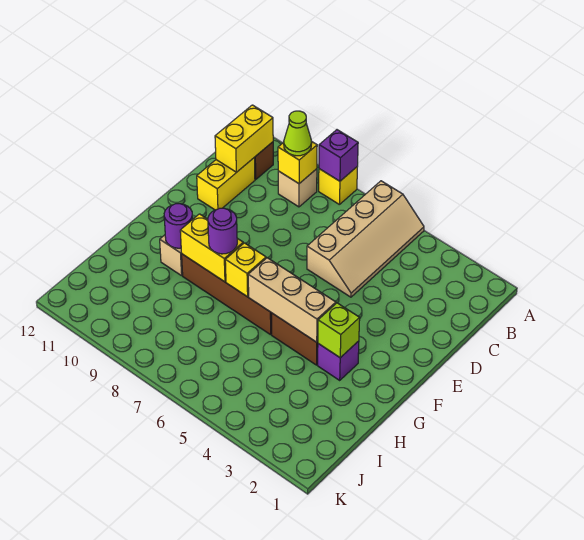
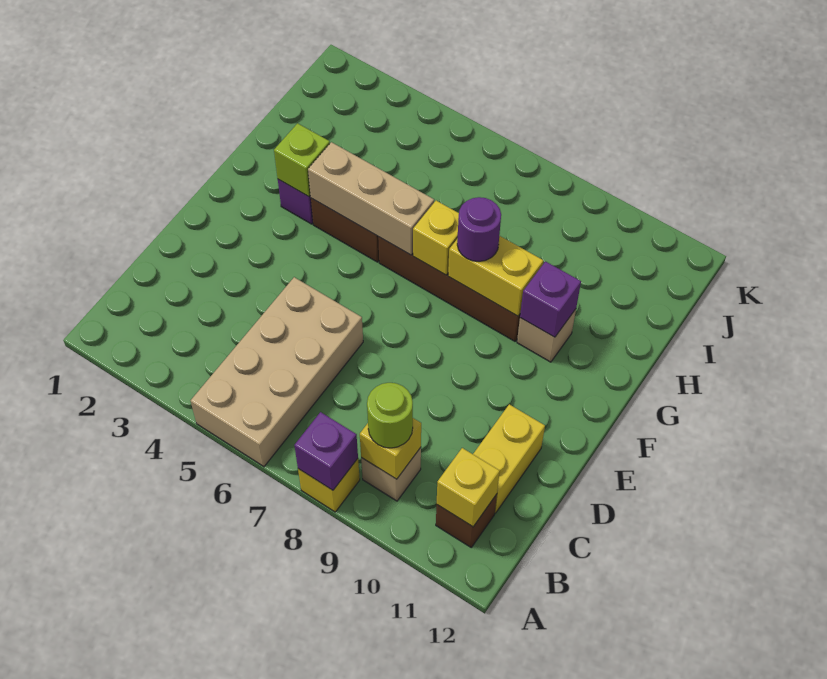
tan slope A5:D6 level 1 top 6 -> tan brick A5:D6 level 1
lime cone B9 level 3 -> lime round brick B9 level 3
yellow brick B11:C11 level 2 -> yellow brick B11 level 2
purple round brick G10 level 2 -> purple brick G10 level 2

